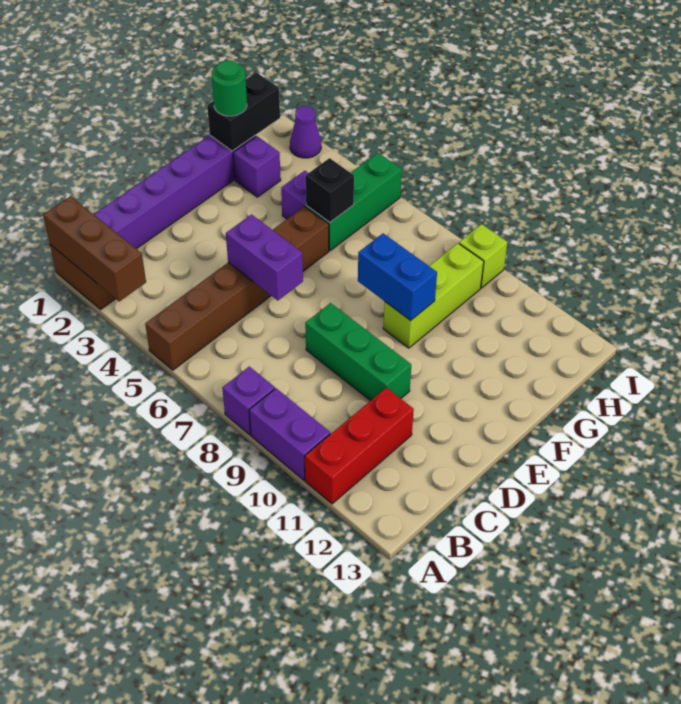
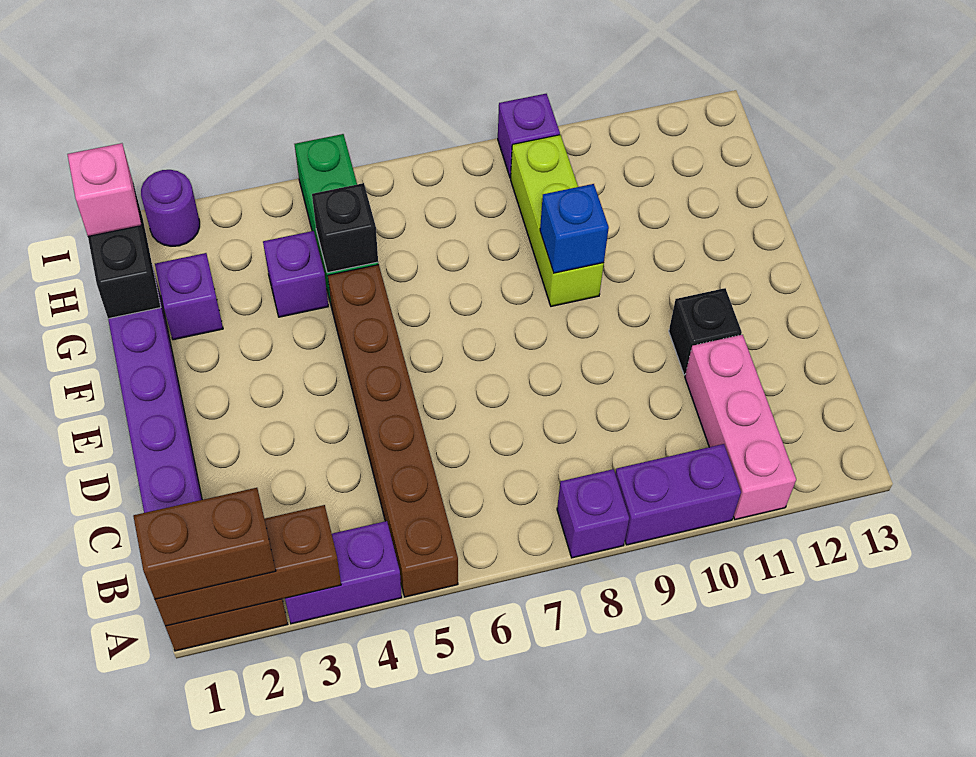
none -> brown brick A1:A2 level 3
red brick A11:C11 level 1 -> pink brick A11:C11 level 1
purple brick D5:D6 level 2 -> purple brick A3:A4 level 1
green brick D8:D10 level 1 -> none
none -> black brick D11 level 1
blue brick F8:F9 level 2 -> blue brick F9 level 2
green round brick G1 level 3 -> none
none -> pink brick H1 level 3
purple cone I2 level 1 -> purple round brick I2 level 1
lime brick I9 level 1 -> purple brick I9 level 1

